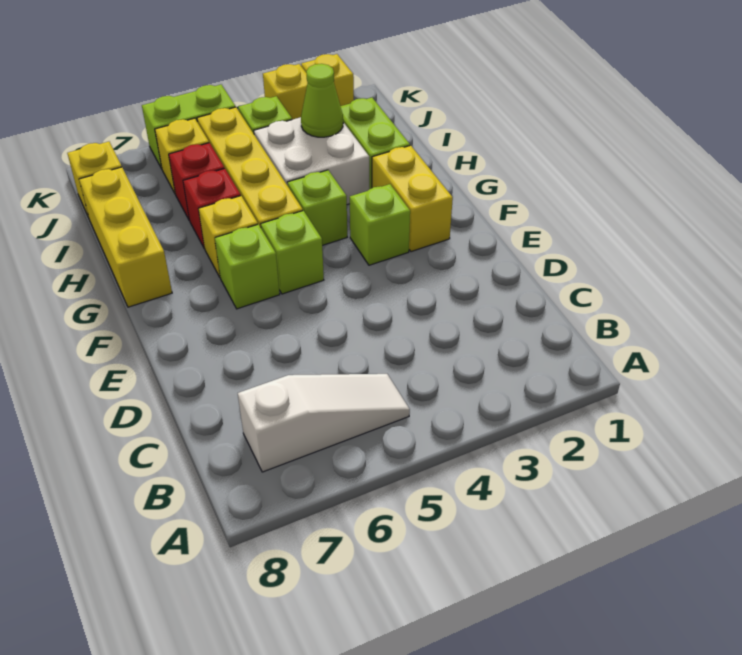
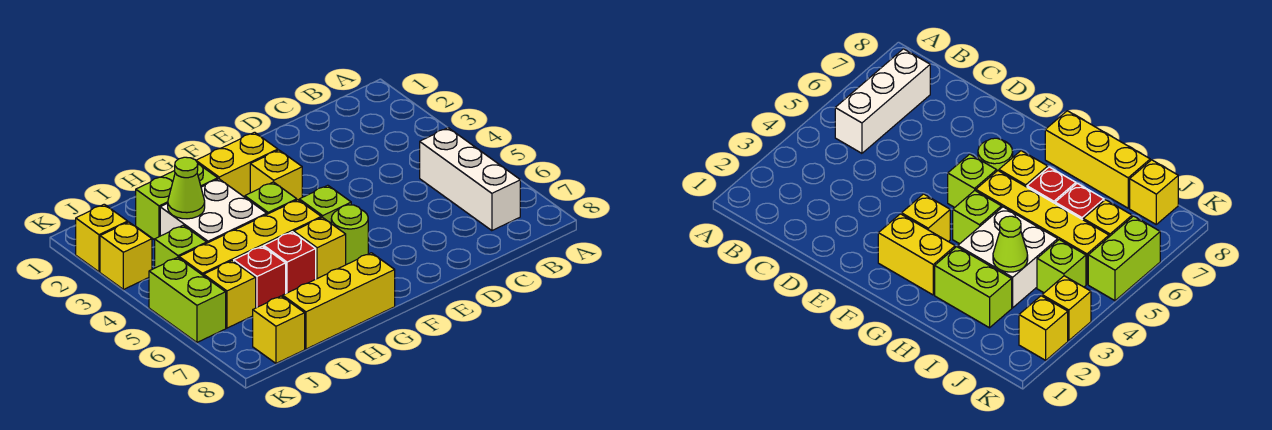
white slope B5:B7 level 1 top 7 -> white brick B5:B7 level 1
lime brick F3 level 1 -> yellow brick F3 level 1
lime brick F6 level 1 -> lime round brick F6 level 1

